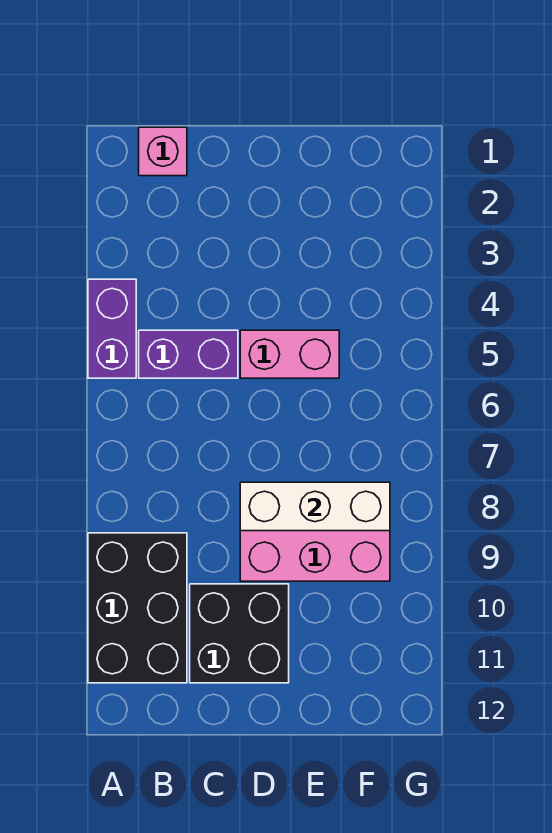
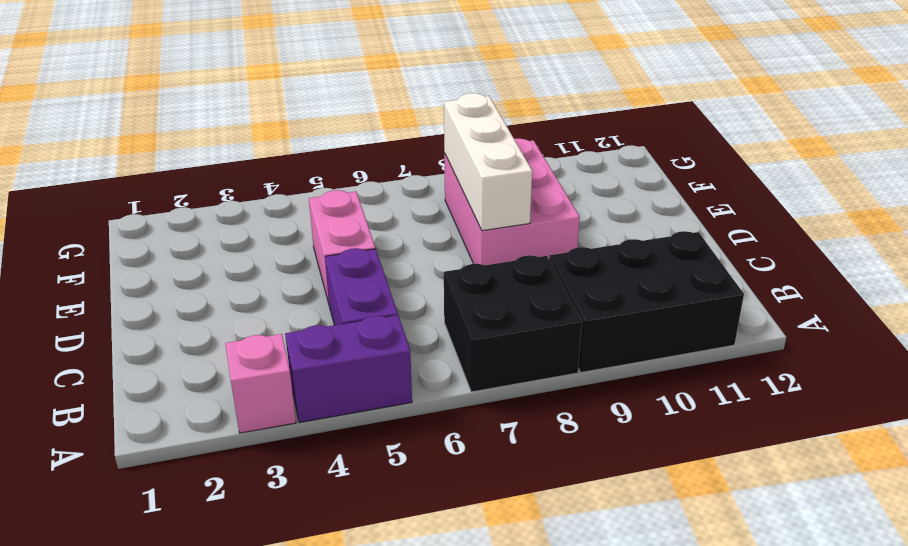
pink brick B1 level 1 -> pink brick A3 level 1
black brick C10:D11 level 1 -> black brick A7:B8 level 1

